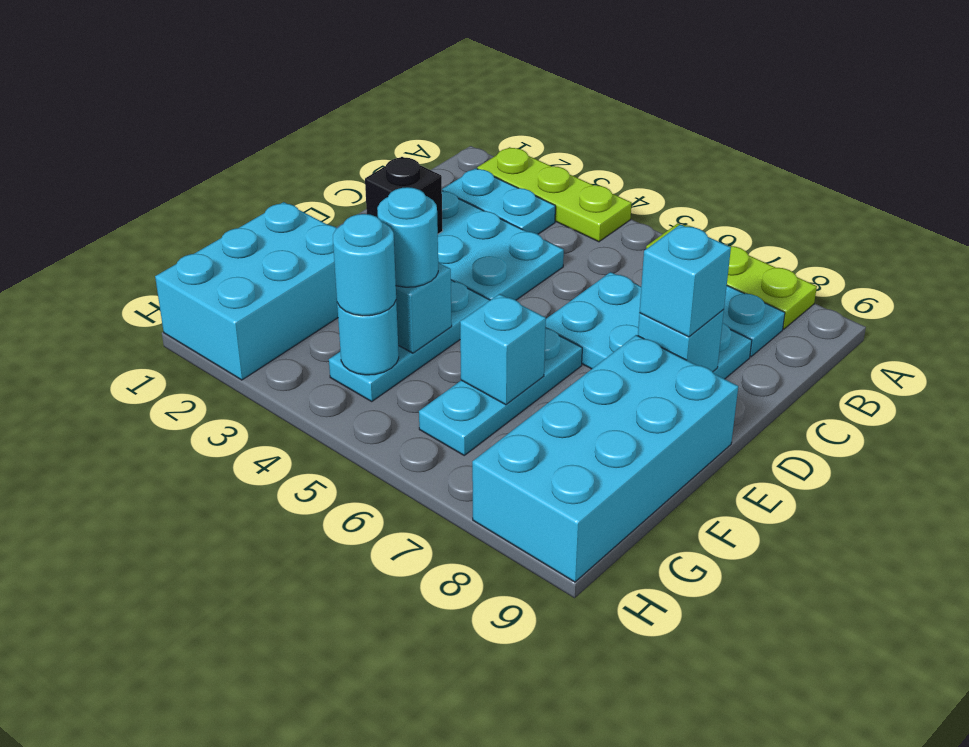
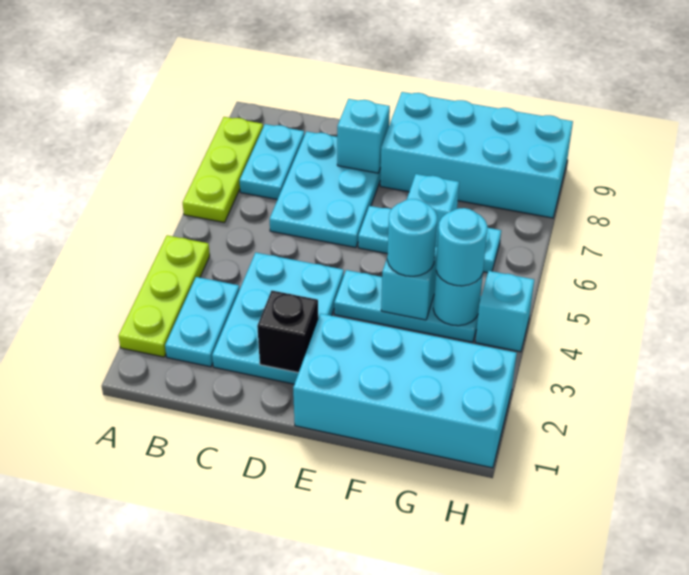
cyan brick D8 level 3 -> cyan brick H4 level 1
cyan brick F1:H2 level 1 -> cyan brick E1:H2 level 1

